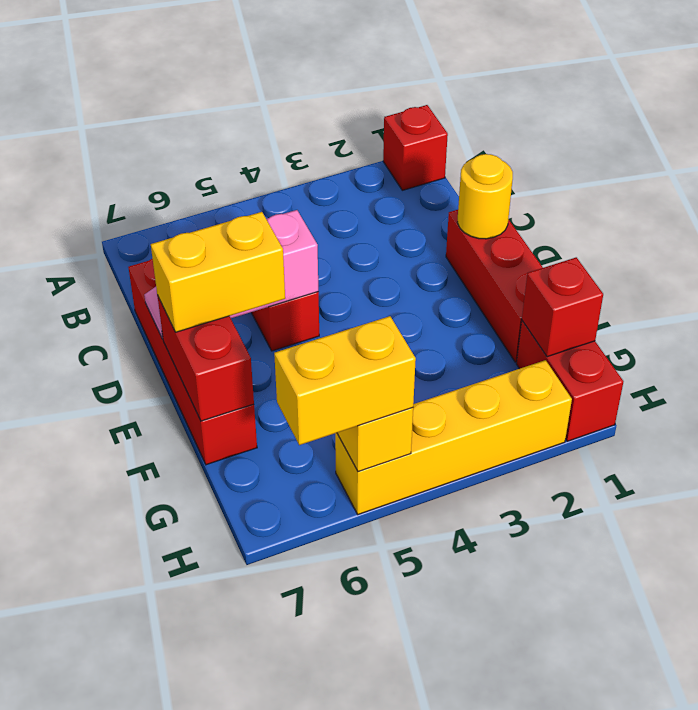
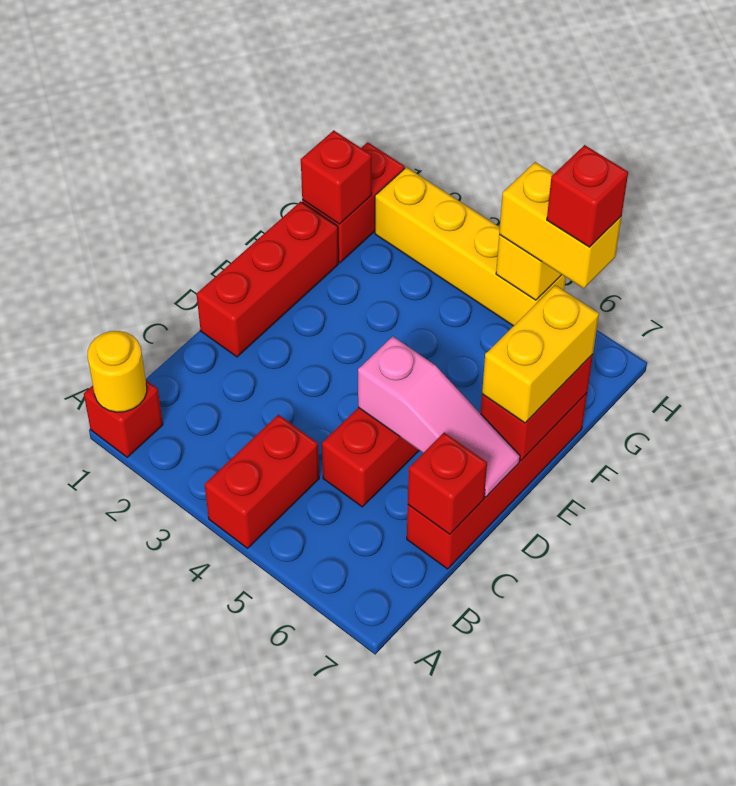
none -> red brick A4:B4 level 1
none -> red brick C7 level 2
yellow round brick D1 level 2 -> yellow round brick A1 level 2
yellow brick E6:E7 level 3 -> yellow brick E7:F7 level 3
none -> red brick H6 level 4

